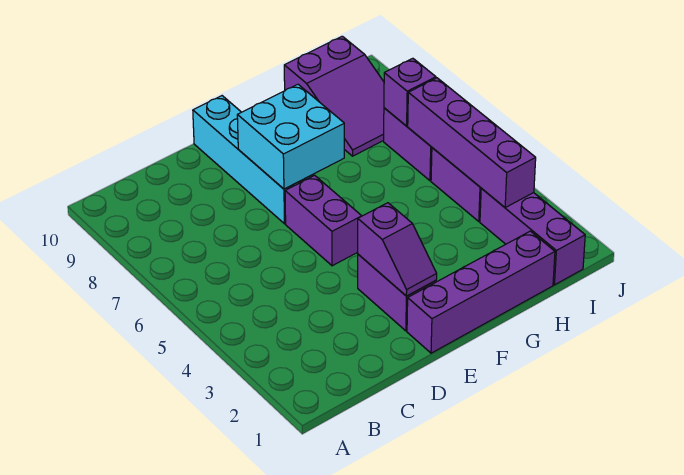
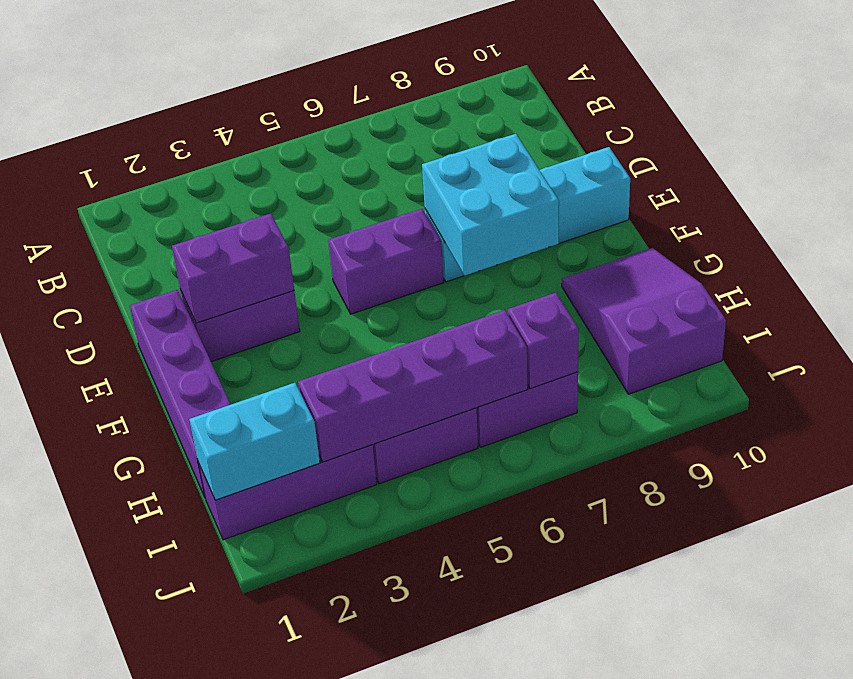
purple slope E2:E3 level 2 top 3 -> purple brick E2:E3 level 2
purple slope H8:I10 level 1 top 10 -> purple slope G9:I10 level 1 top I
none -> cyan brick I1:I2 level 2

